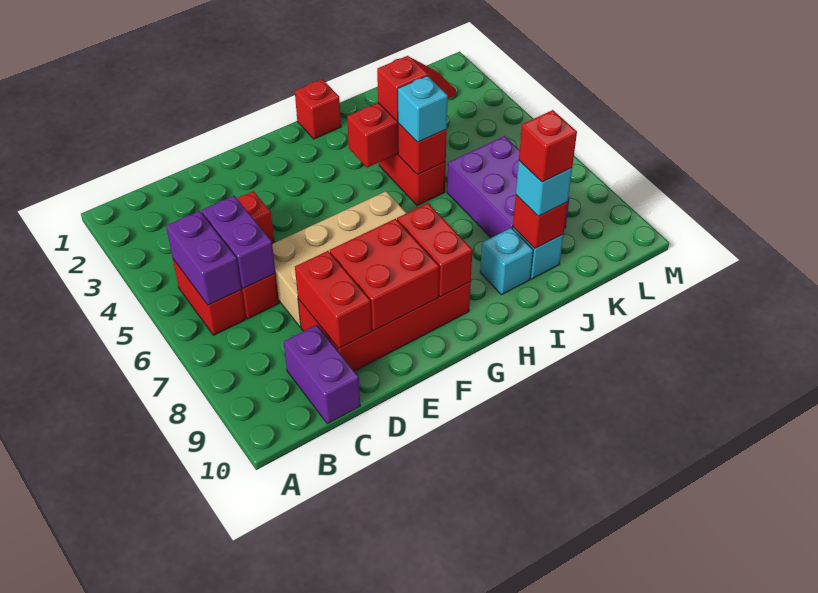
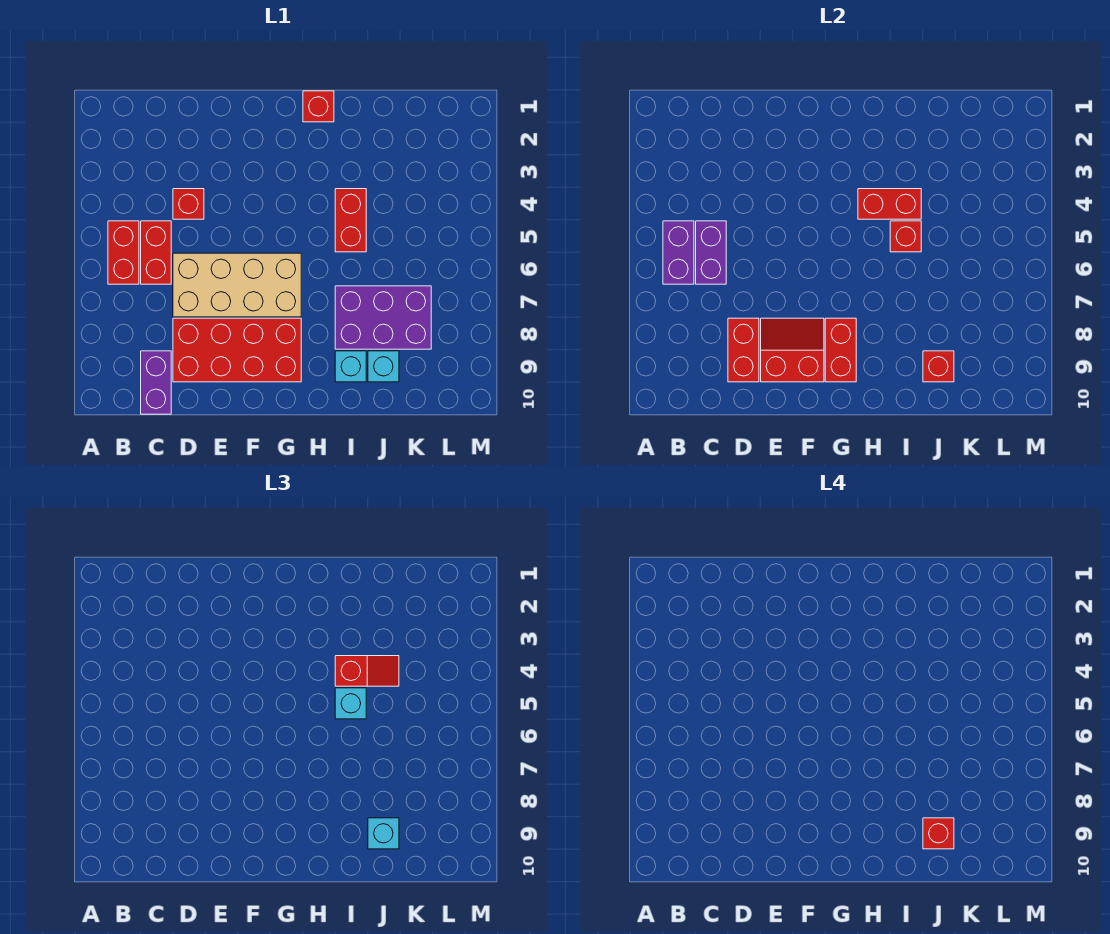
red brick E8:F9 level 2 -> red slope E8:F9 level 2 top 9
purple brick J6:K8 level 1 -> purple brick I7:K8 level 1

